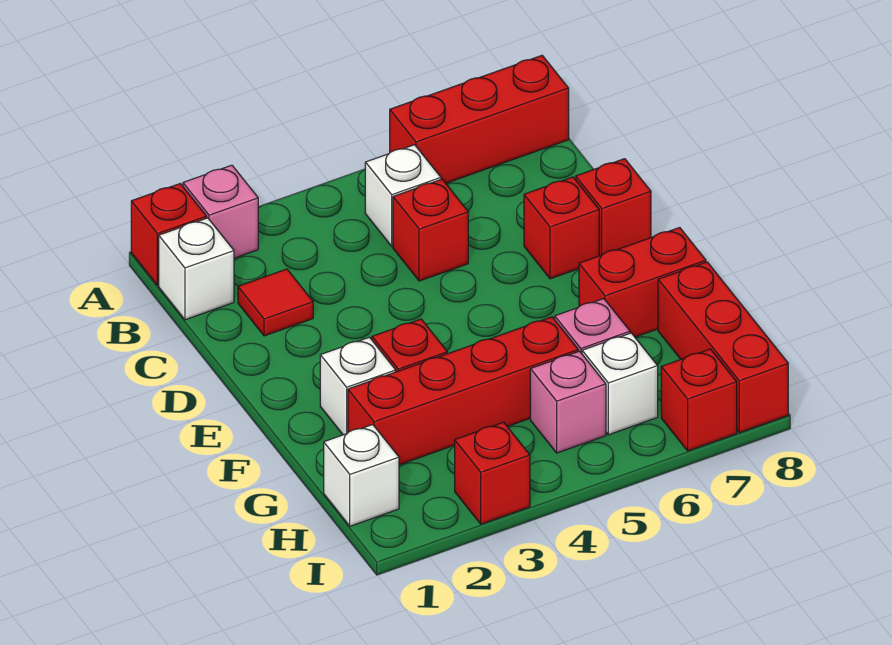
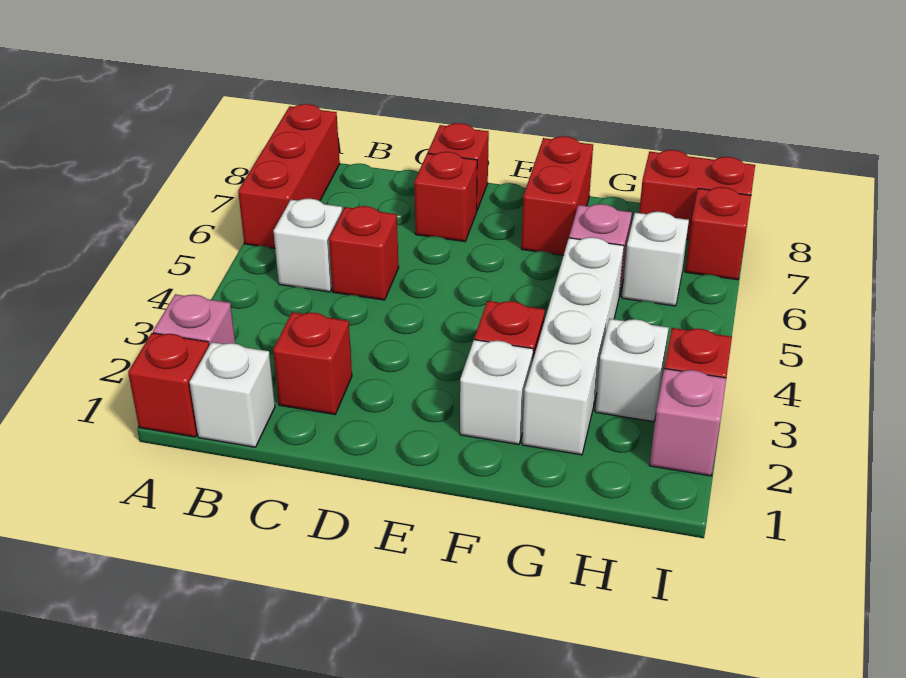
red tile C2 level 1 -> red brick C2 level 1
red brick G2:G5 level 1 -> white brick G2:G5 level 1
red brick G8:I8 level 1 -> red brick H8:I8 level 1
white brick H1 level 1 -> white brick H3 level 1
pink brick H5 level 1 -> pink brick I2 level 1

